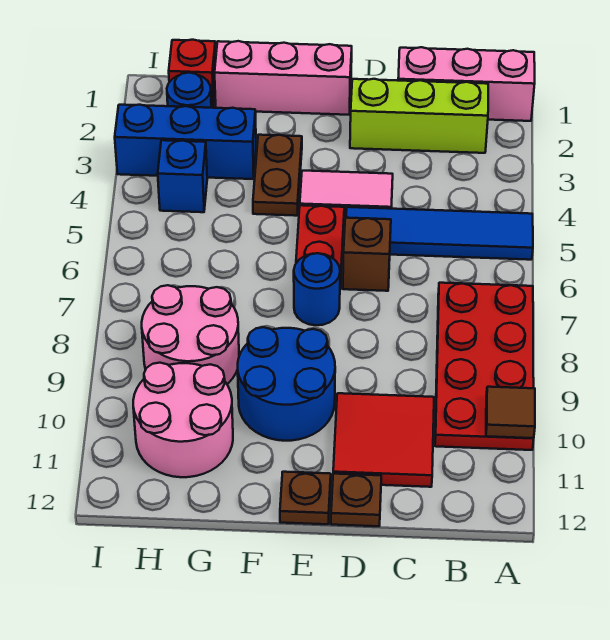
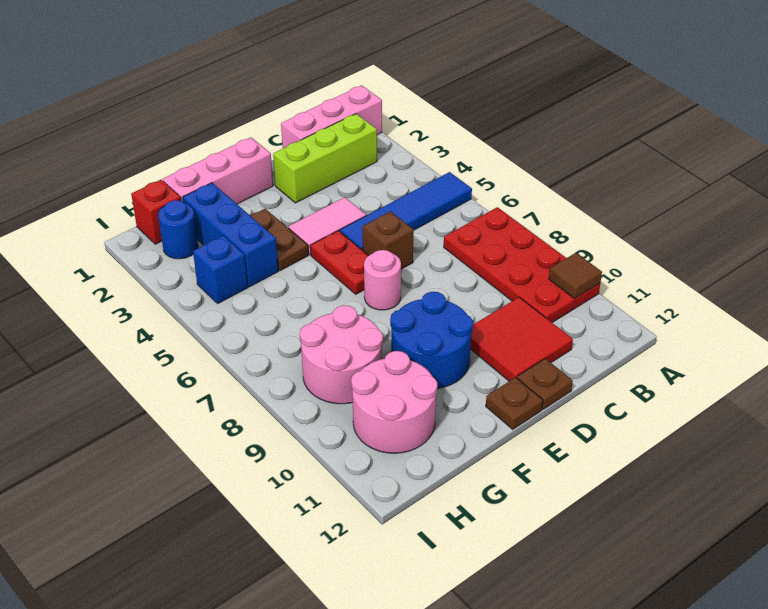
blue round brick E7 level 1 -> pink round brick E7 level 1
blue brick G3:I3 level 1 -> blue brick G2:G4 level 1

